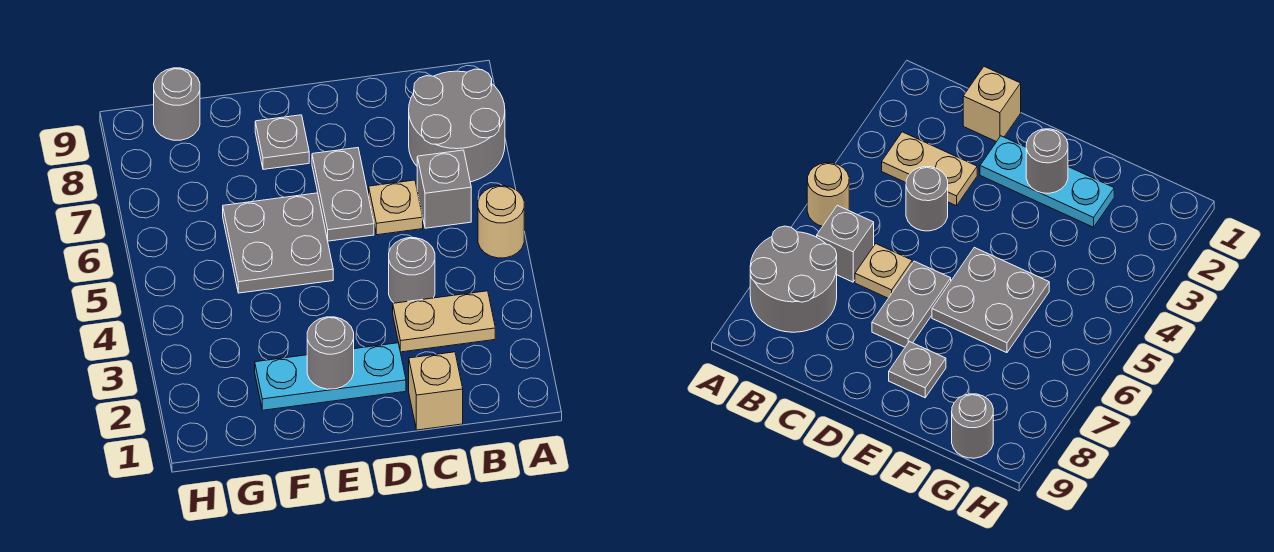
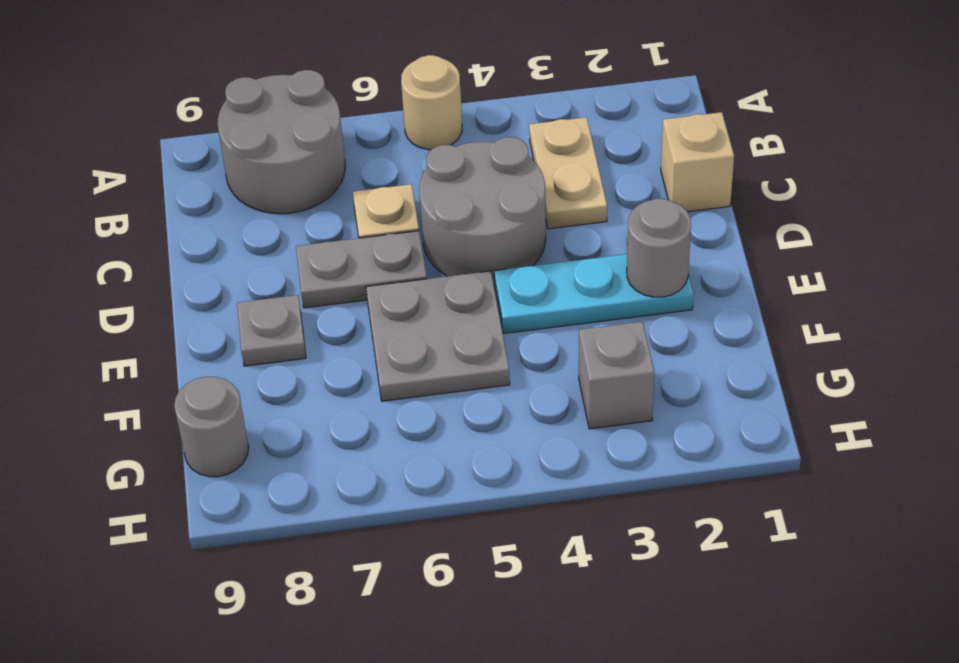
grey brick B6 level 1 -> grey brick G3 level 1
grey round brick C4 level 1 -> grey round brick C4:D5 level 1
cyan plate D2:F2 level 1 -> cyan plate E2:E4 level 1

